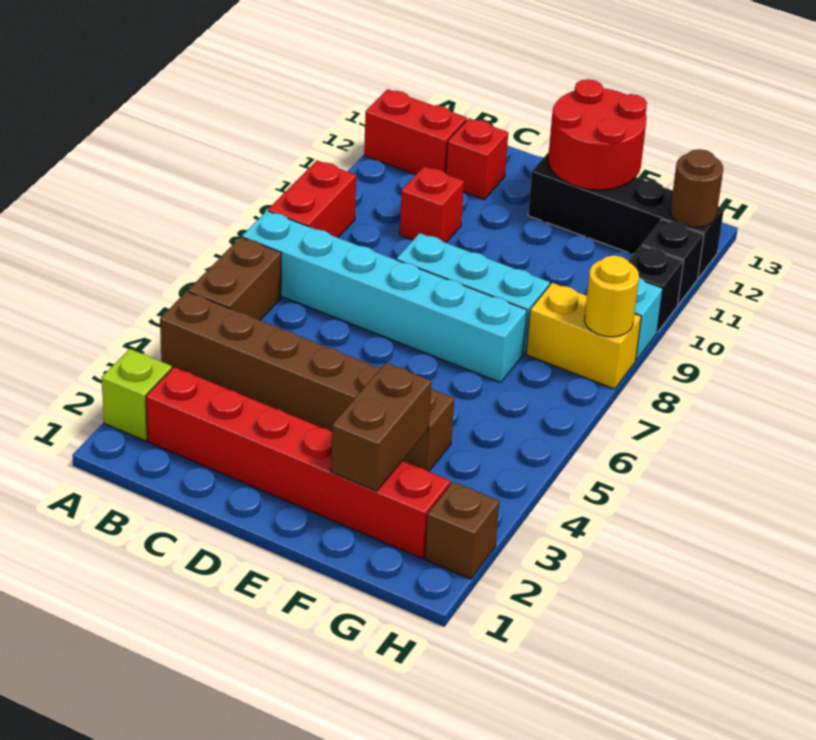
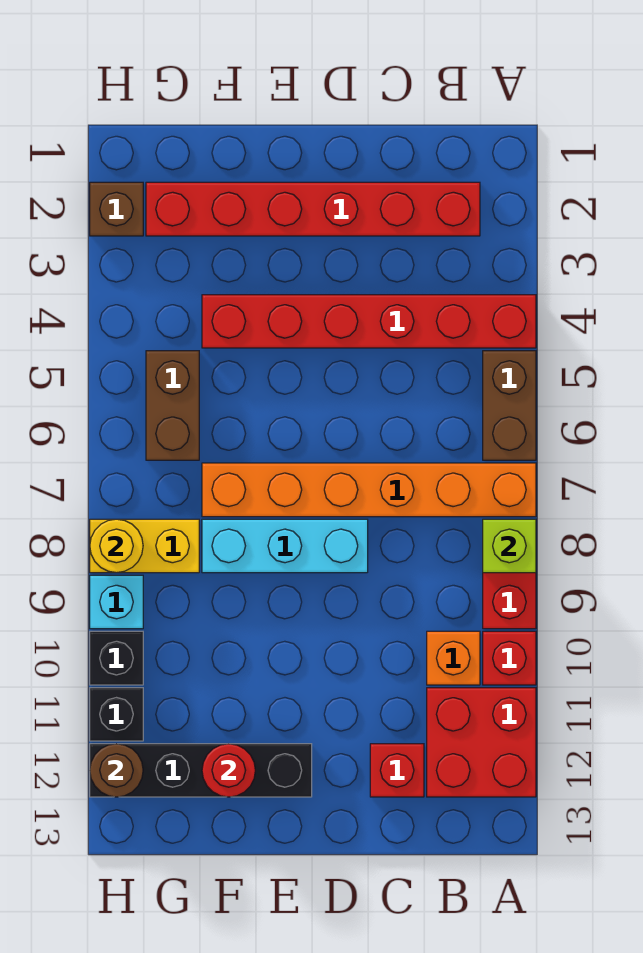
lime brick A2 level 1 -> lime brick A8 level 2
brown brick A4:F4 level 1 -> red brick A4:F4 level 1
cyan brick A7:F7 level 1 -> orange brick A7:F7 level 1
red brick A12:B12 level 1 -> red brick A11:B12 level 1
none -> orange brick B10 level 1
red brick C10 level 1 -> red brick A10 level 1
red round brick E12:F13 level 2 -> red round brick F12 level 2
brown brick F2:F3 level 2 -> brown brick G5:G6 level 1

